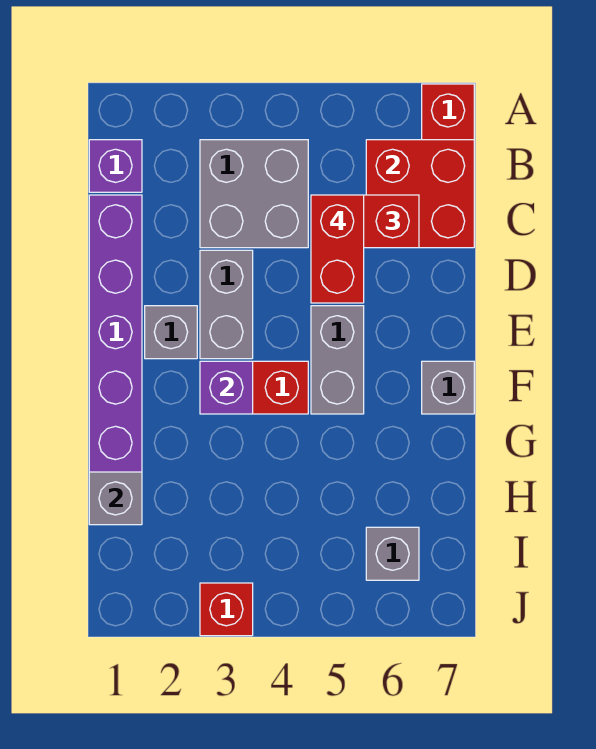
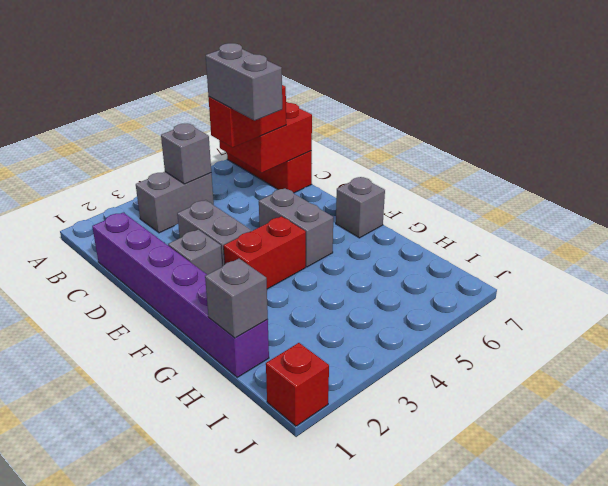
purple brick B1 level 1 -> none
grey brick B3:C4 level 1 -> grey brick B3:B4 level 1
red brick C5:D5 level 4 -> grey brick C5:D5 level 4
purple brick F3 level 2 -> none
grey brick I6 level 1 -> grey brick B4 level 2
red brick J3 level 1 -> red brick J1 level 1

